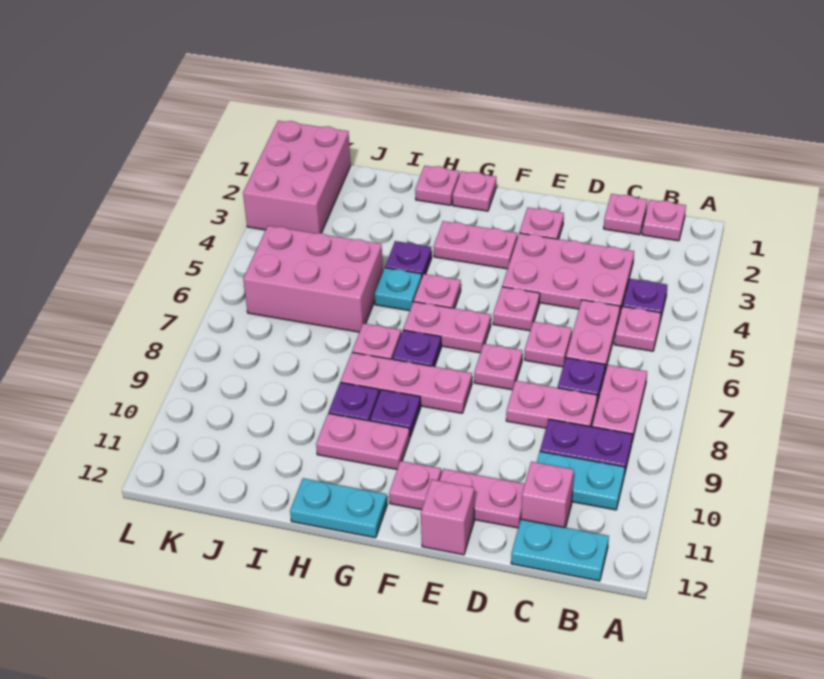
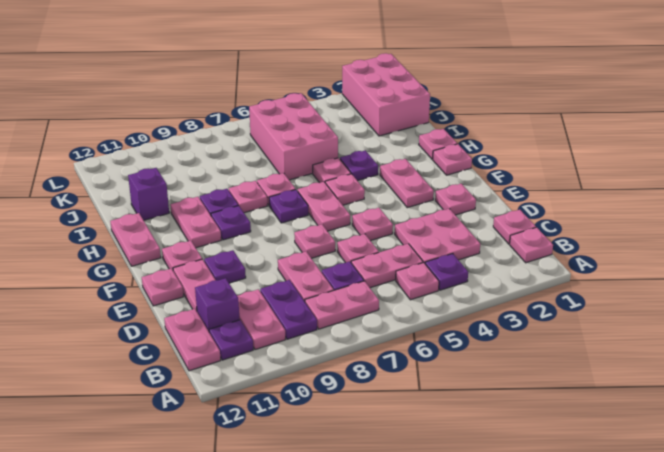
cyan plate B10:C10 level 1 -> pink plate B10:C10 level 1
none -> purple plate B11 level 1
cyan plate B12:C12 level 1 -> pink plate B12:C12 level 1
pink plate C3:E4 level 1 -> pink plate C3:D4 level 1
pink brick C11 level 1 -> purple brick C11 level 1
none -> purple plate E10 level 1
pink brick E12 level 1 -> pink plate E12 level 1
pink plate F8:H8 level 1 -> pink plate H8 level 1
cyan plate G12:H12 level 1 -> pink plate G12:H12 level 1
cyan plate H5 level 1 -> pink plate H5 level 1
none -> purple brick I11 level 1
pink brick K1:L3 level 1 -> pink brick J1:L2 level 1

